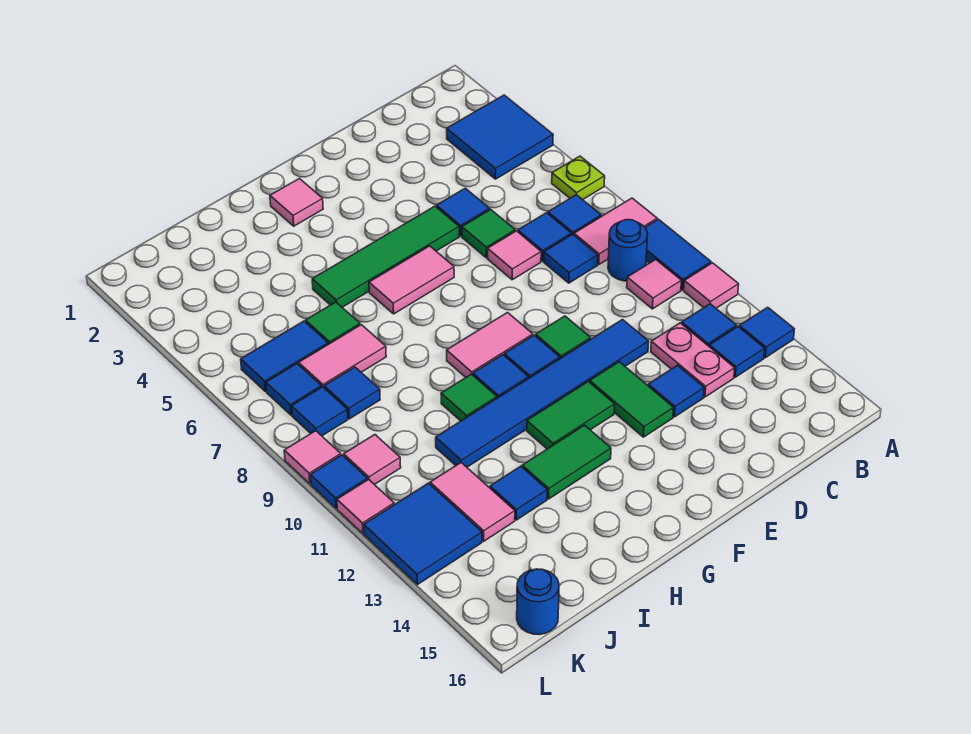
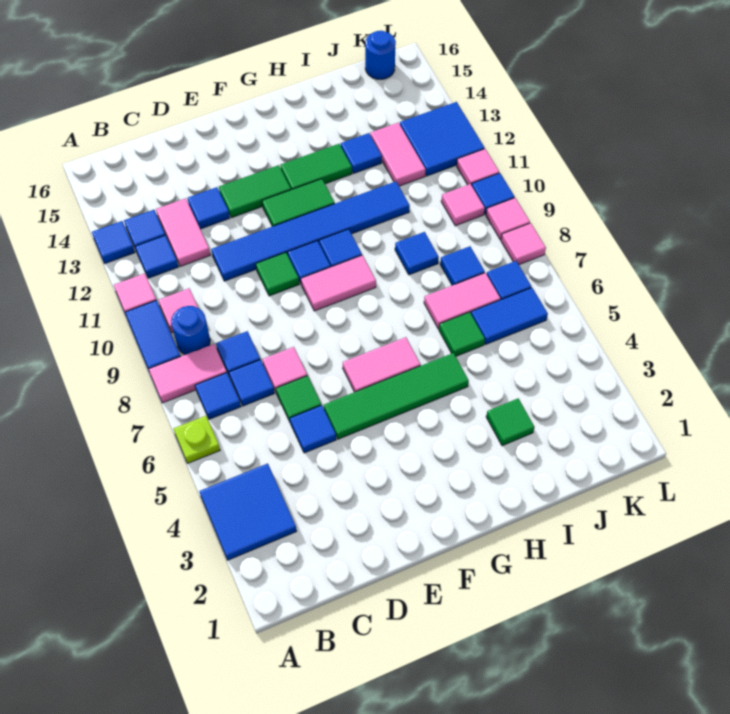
pink plate C12:C13 level 1 -> pink tile C12:C13 level 1
green tile E12:E13 level 1 -> green tile E13:F13 level 1
pink tile G2 level 1 -> pink tile L8 level 1
green tile H10 level 1 -> green tile I3 level 1
blue tile K8 level 1 -> blue tile I9 level 1

